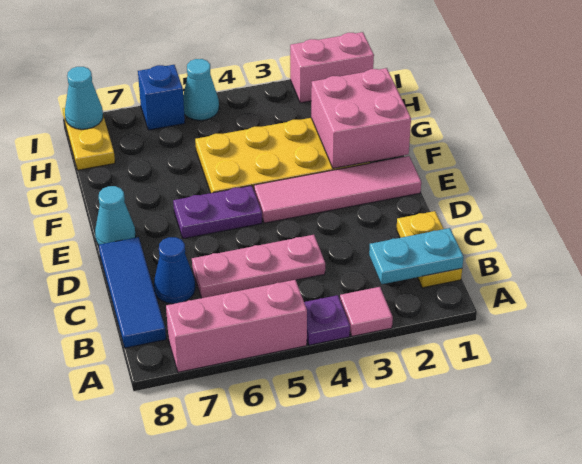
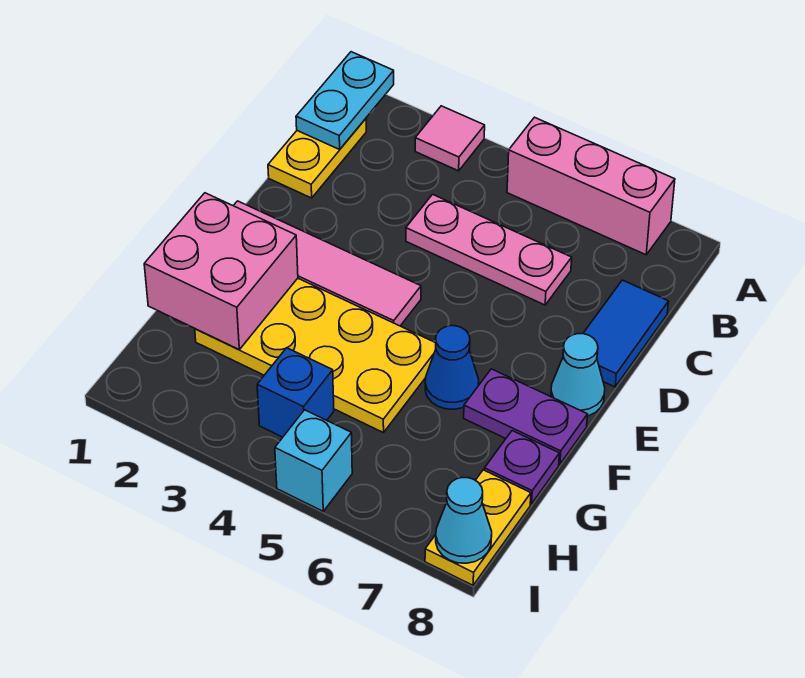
purple plate A4 level 1 -> purple plate G8 level 1
cyan plate B1:B2 level 2 -> cyan plate A1:B1 level 2
blue tile B8:D8 level 1 -> blue tile C8:D8 level 1
blue cone C7 level 1 -> blue cone F6 level 1
purple plate E5:E6 level 1 -> purple plate F7:F8 level 1
pink brick I1:I2 level 1 -> none
cyan cone I5 level 1 -> cyan brick I5 level 1
blue brick I6 level 1 -> blue brick H4 level 1

